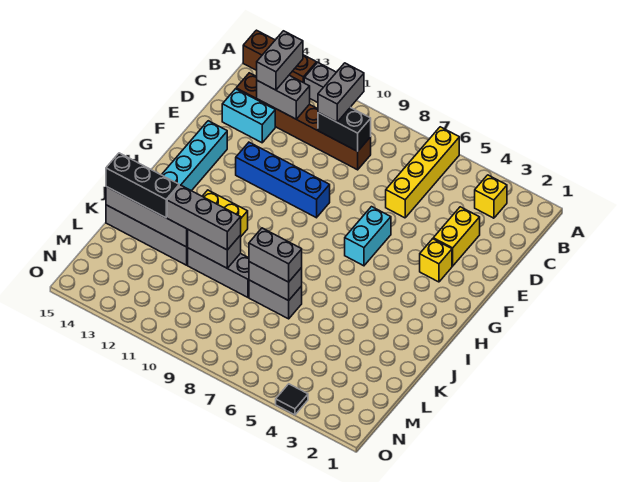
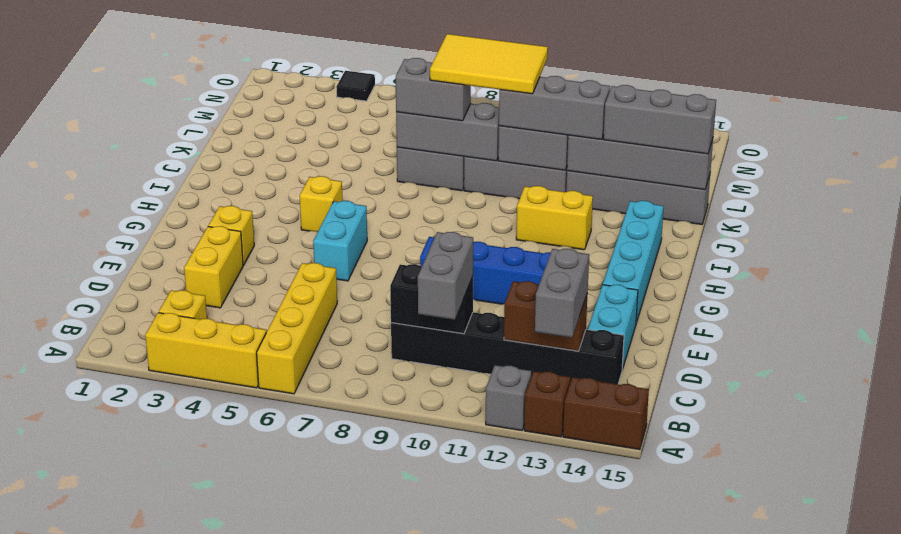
none -> yellow brick A3:A5 level 1
brown brick C9:C14 level 1 -> black brick C9:C14 level 1
grey brick C12:C13 level 2 -> brown brick C12:C13 level 2
cyan brick D13:D14 level 1 -> cyan brick D14:E14 level 1
none -> yellow brick H5 level 1
grey brick K7:K8 level 2 -> grey brick K7:K9 level 2
none -> yellow tile K8:L10 level 4
black brick K13:K15 level 3 -> grey brick K13:K15 level 3

